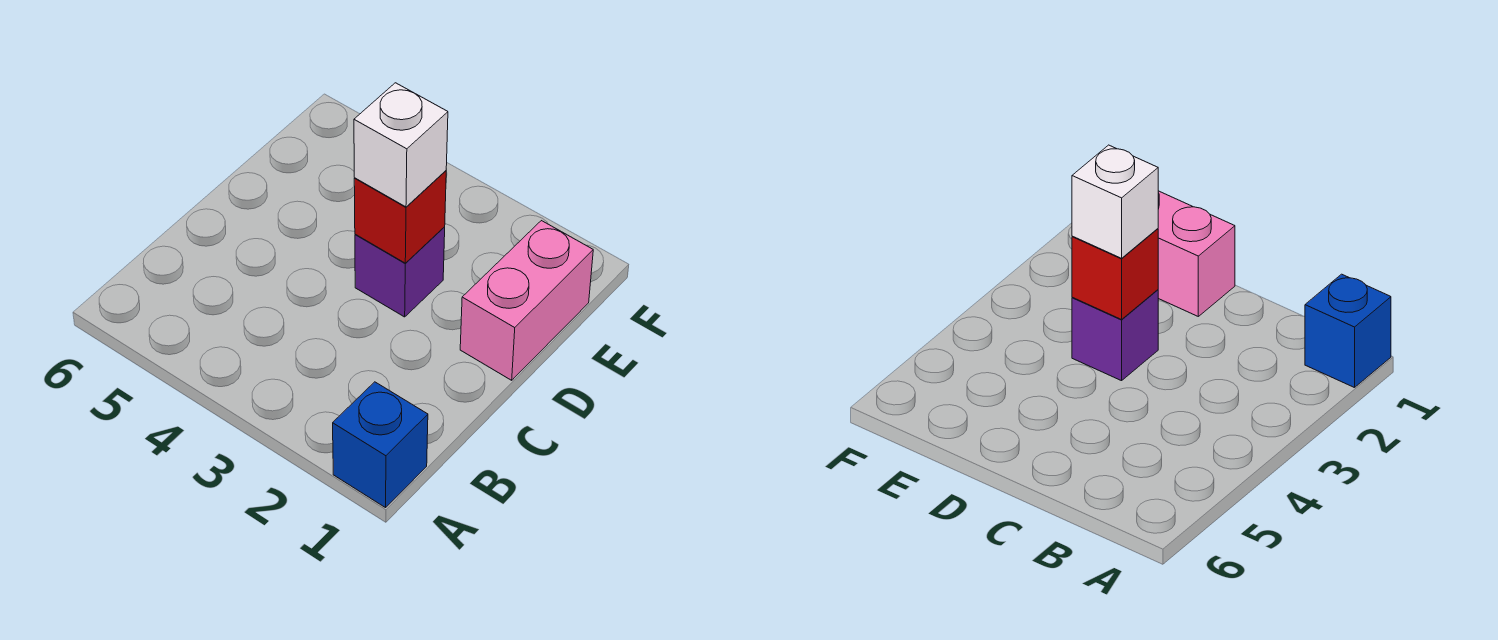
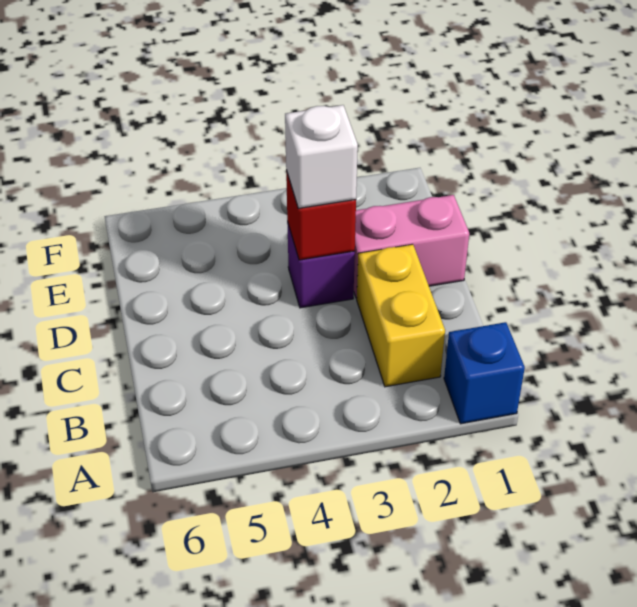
none -> yellow brick B2:C2 level 1
pink brick D1:E1 level 1 -> pink brick D1:D2 level 1

